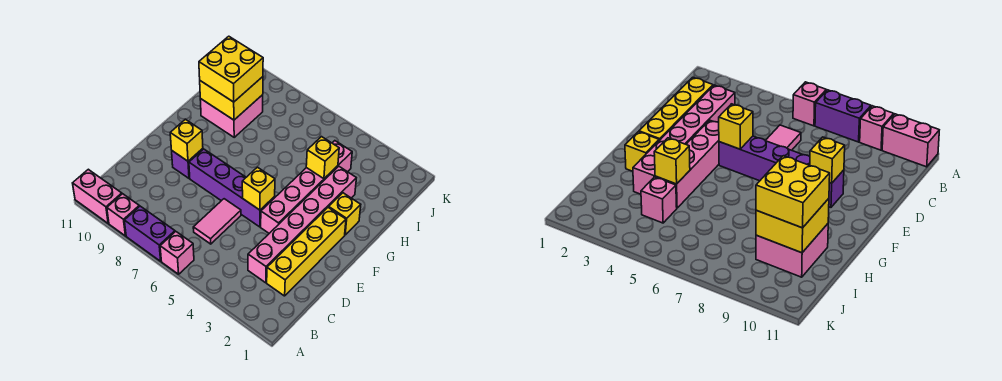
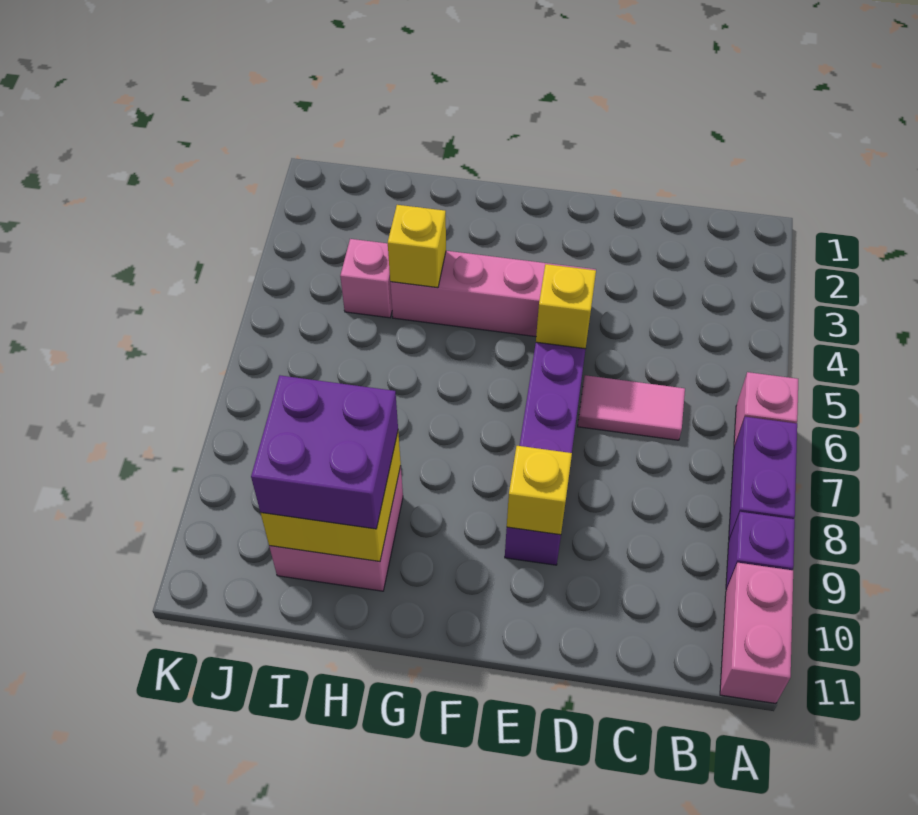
pink brick A9 level 1 -> purple brick A9 level 1
yellow brick C2:F2 level 1 -> none
pink brick C3:H3 level 1 -> none
yellow brick G2 level 1 -> none
yellow brick H9:I10 level 3 -> purple brick H9:I10 level 3

